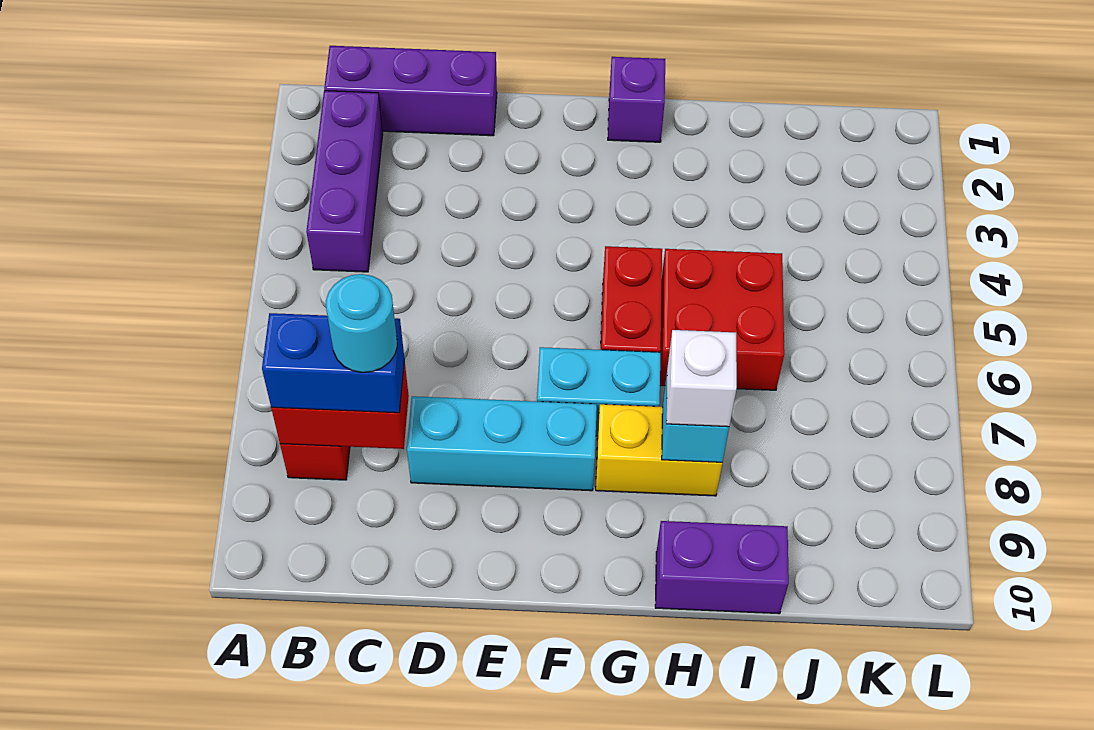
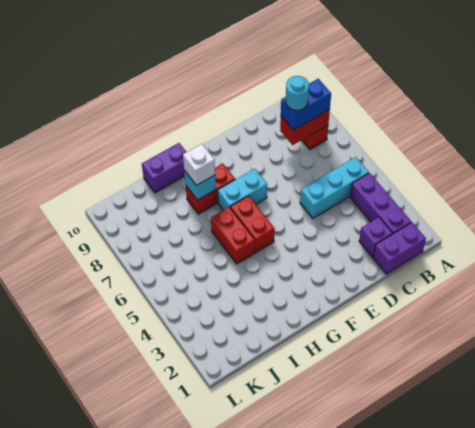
purple brick B1:D1 level 1 -> purple brick B1:C1 level 1
cyan brick D8:F8 level 1 -> cyan brick B5:D5 level 1
purple brick G1 level 1 -> purple brick C2 level 1
yellow brick G8:H8 level 1 -> red brick G8:H8 level 1
red brick H5:I6 level 1 -> red brick H5:H6 level 1

